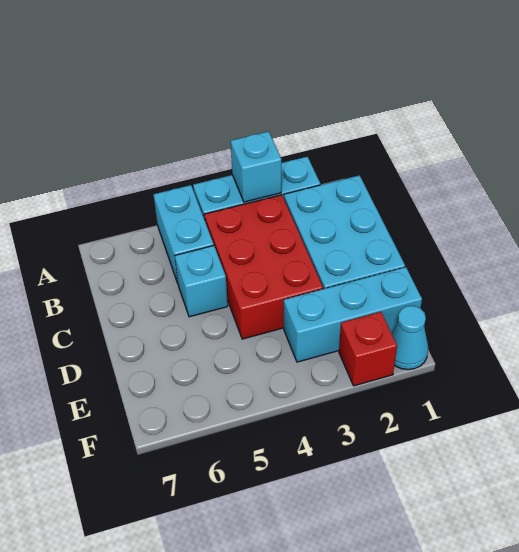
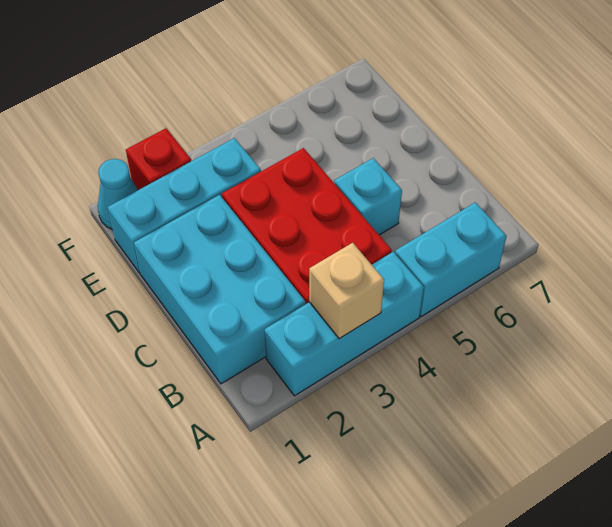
cyan brick A3 level 2 -> tan brick A3 level 2
cyan brick A5:B5 level 1 -> cyan brick A5:A6 level 1

